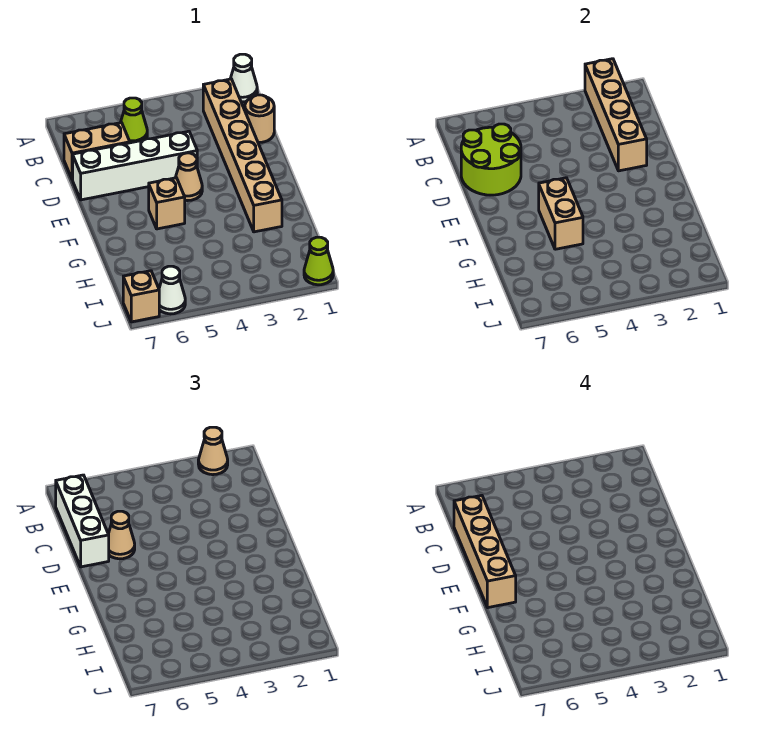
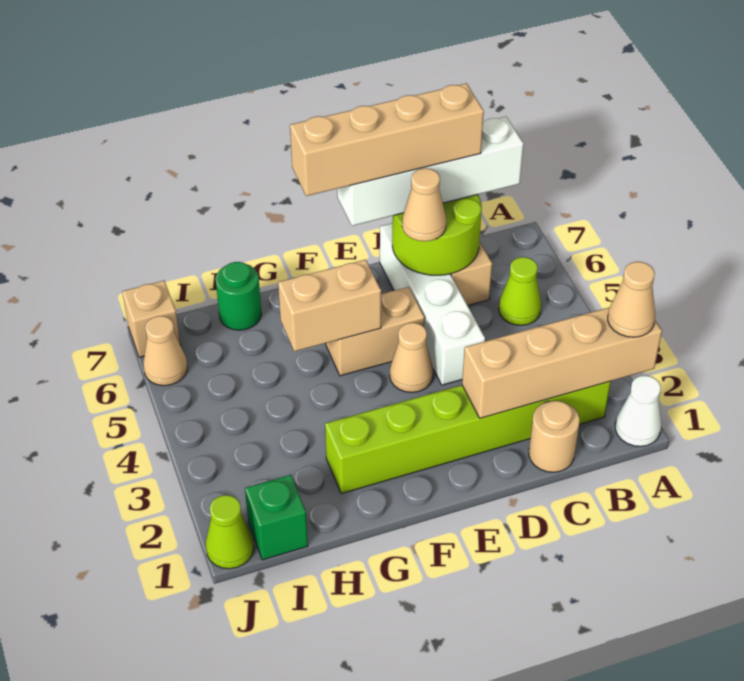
tan brick B2:G2 level 1 -> lime brick B2:G2 level 1
white brick B7:D7 level 3 -> white brick B7:E7 level 3
tan brick F5 level 1 -> tan brick E5:F5 level 1
none -> green round brick H7 level 1
none -> green brick I1 level 1
white cone J6 level 1 -> tan cone J6 level 1

